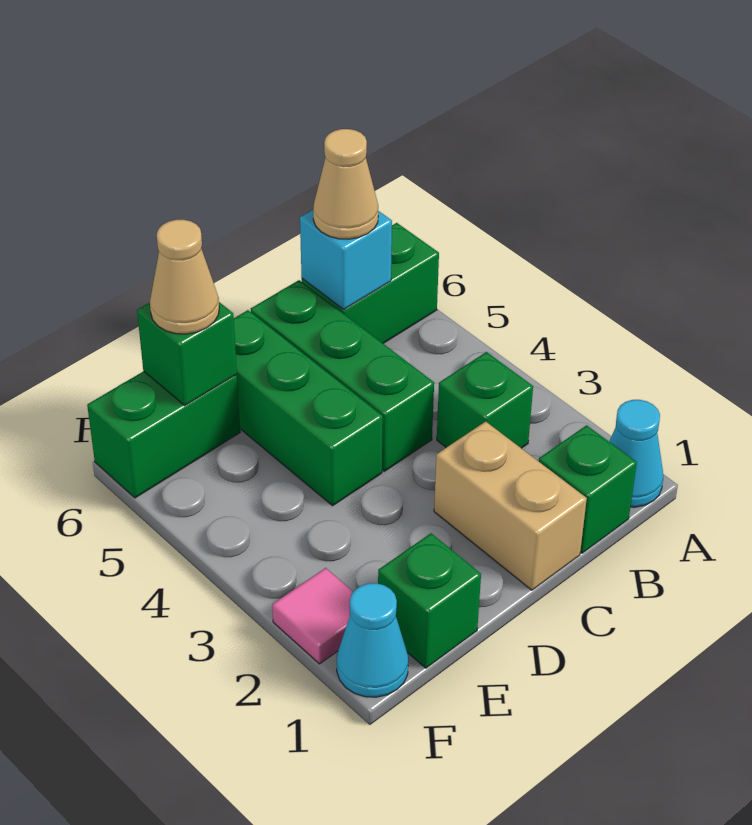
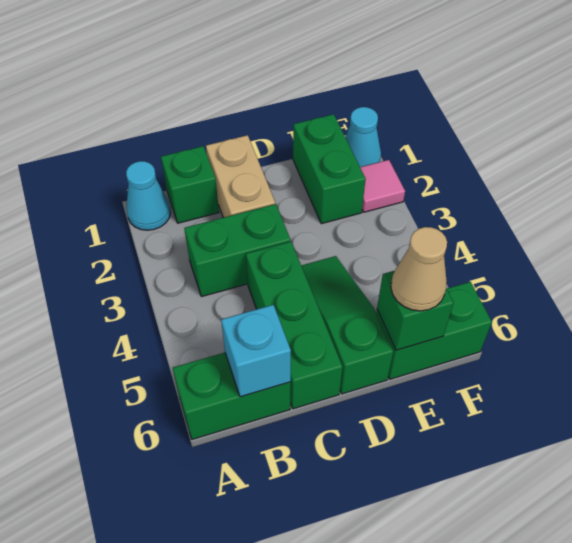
green brick B3 level 1 -> green brick B3:C3 level 1
tan cone B6 level 3 -> none
green brick D4:D6 level 1 -> green slope D4:D6 level 1 top 6
green brick E1 level 1 -> green brick E1:E2 level 1

